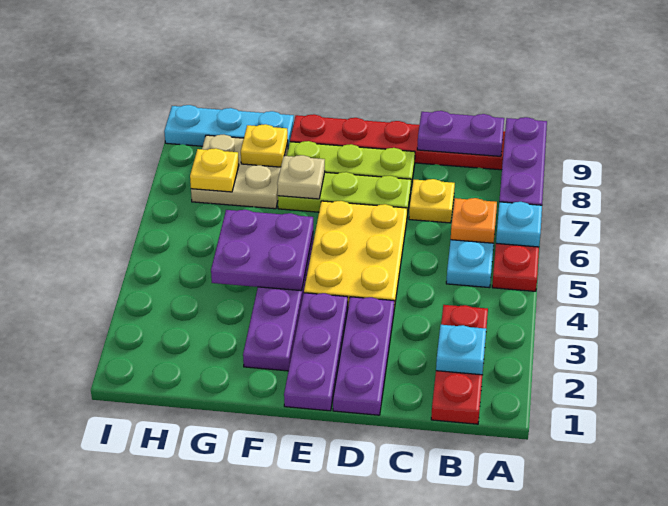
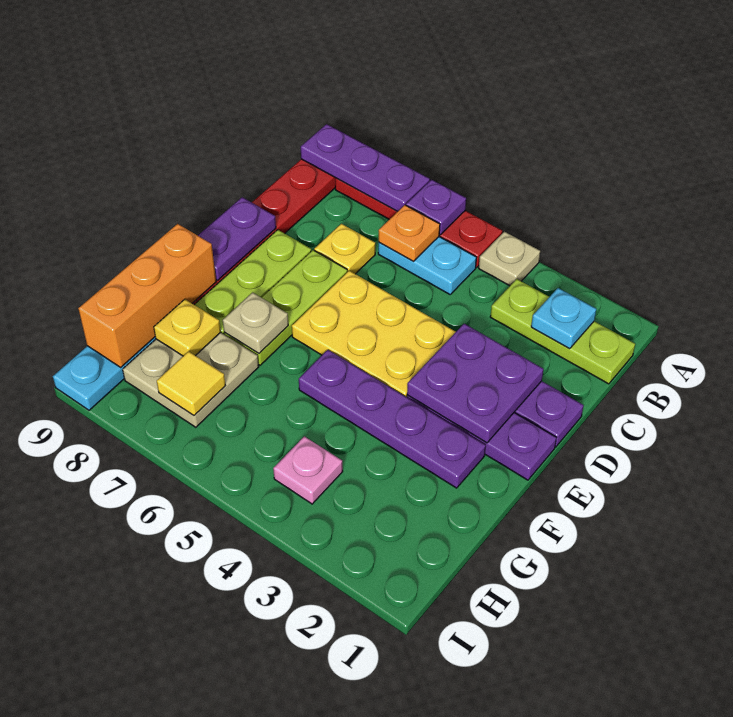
none -> tan plate A4 level 1
cyan plate A6 level 2 -> purple plate A6 level 2
red plate B1:B3 level 1 -> lime plate B1:B3 level 1
purple plate B9:C9 level 2 -> purple plate D9:E9 level 2
purple plate F4:G5 level 2 -> purple plate D2:E3 level 2
none -> orange brick F9:H9 level 2
none -> pink plate H4 level 1
yellow plate H7 level 2 -> yellow tile H7 level 2

